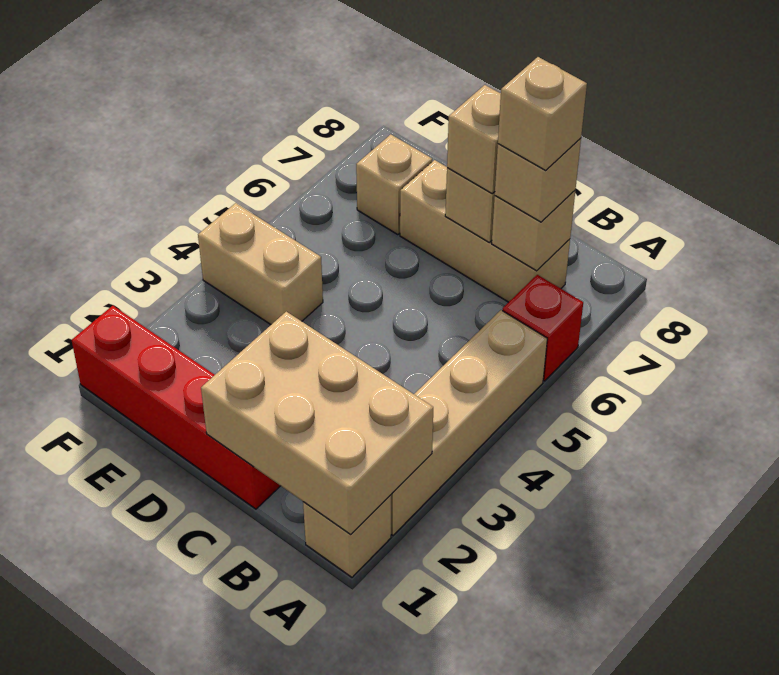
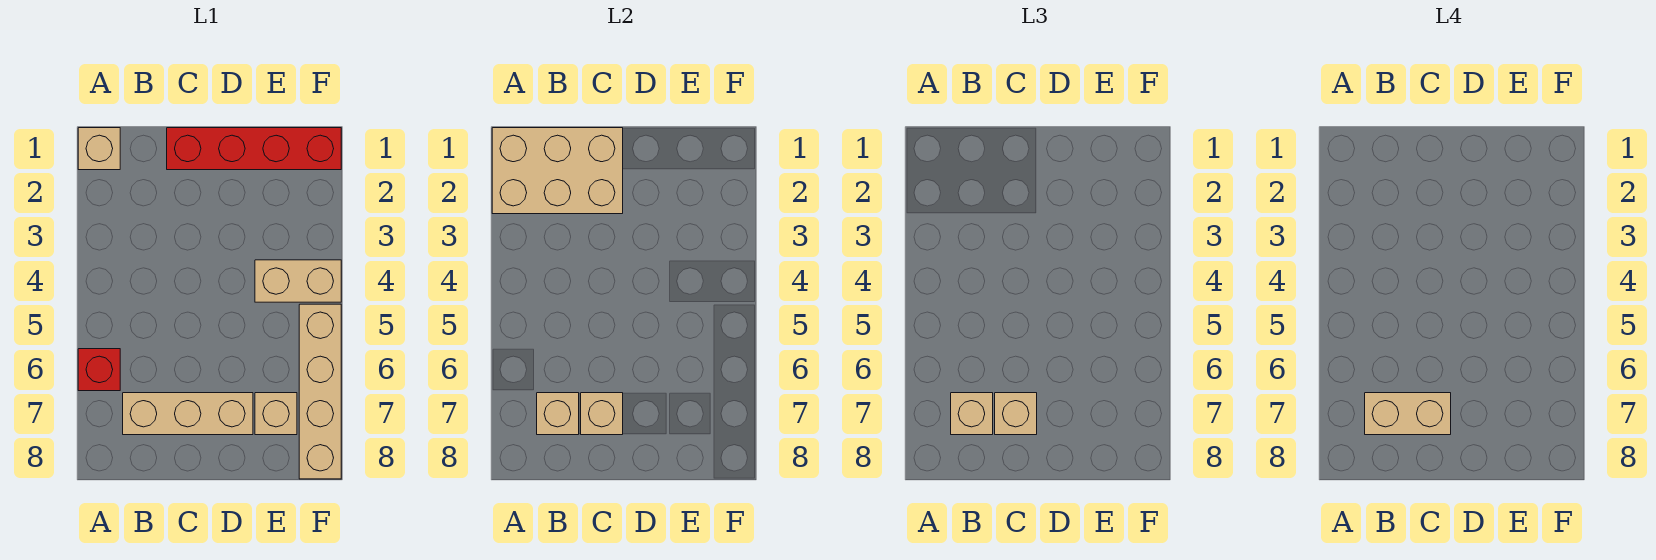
tan brick A2:A5 level 1 -> tan brick F5:F8 level 1
tan brick B7 level 4 -> tan brick B7:C7 level 4

